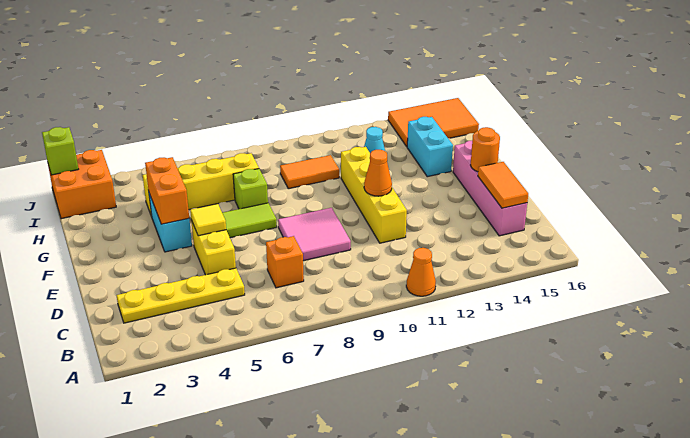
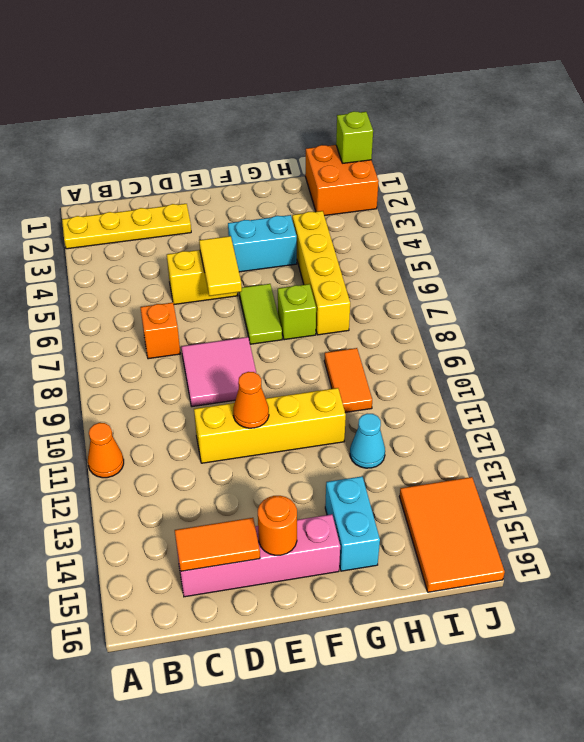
yellow plate C2:C5 level 1 -> yellow plate A2:D2 level 1
yellow tile E5 level 2 -> yellow tile E5:E6 level 2
orange brick F4:G4 level 2 -> none
cyan brick G14:H14 level 1 -> cyan brick G14:G15 level 1

